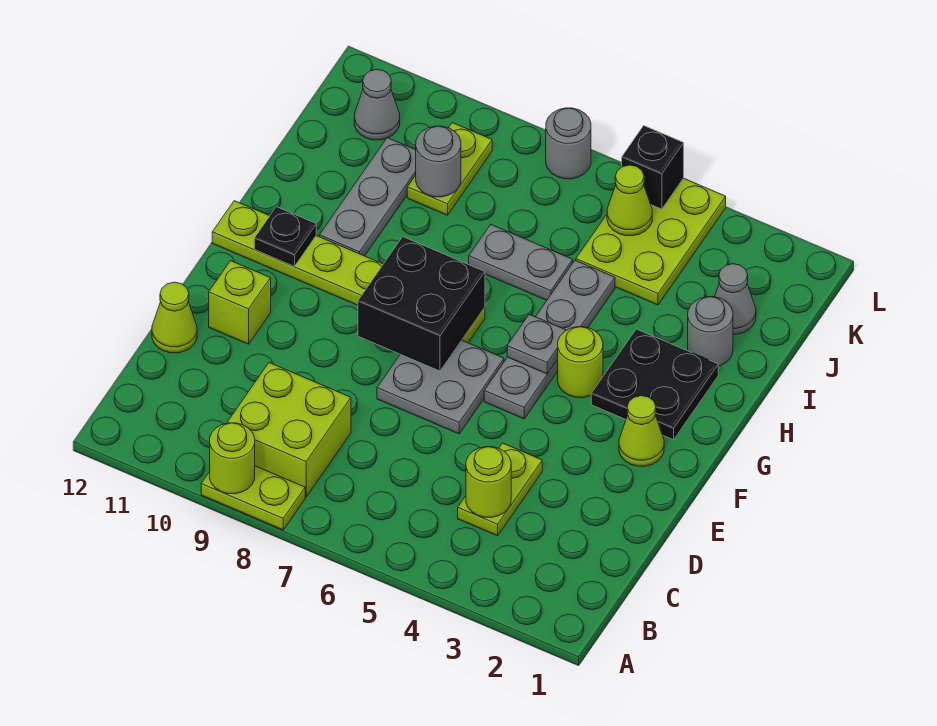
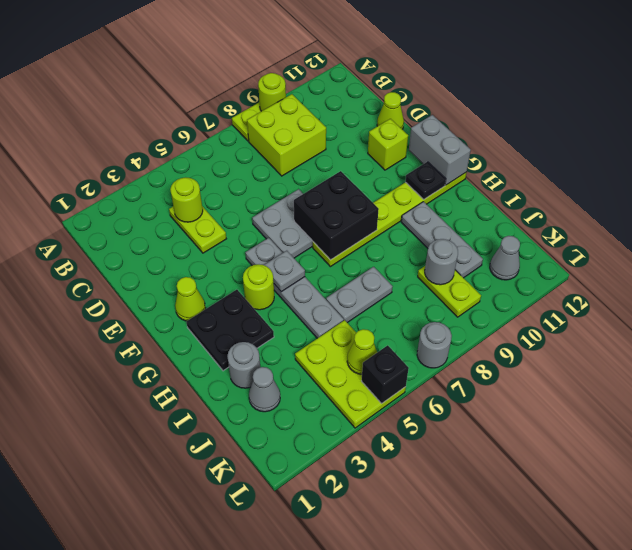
none -> grey brick F12:G12 level 2

